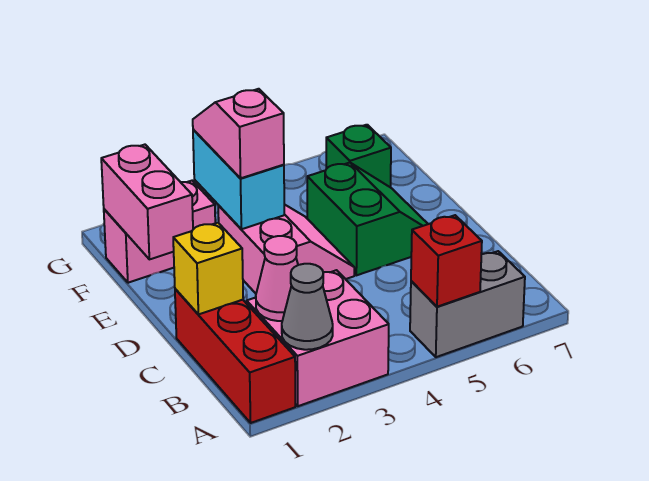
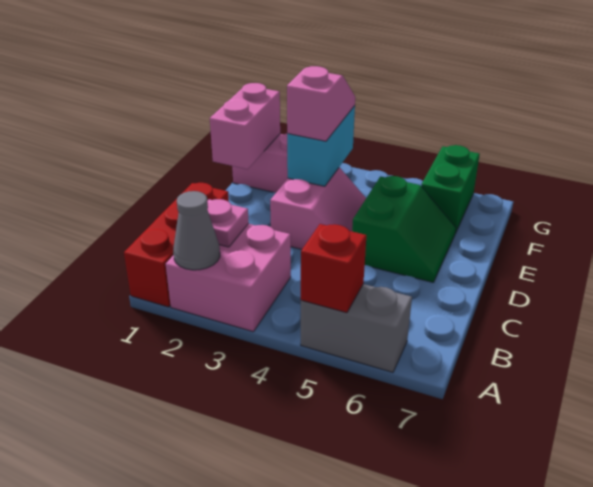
pink cone B2 level 2 -> pink plate B2 level 2
yellow brick C1 level 2 -> none
green brick F6 level 1 -> green brick F6:G6 level 1

